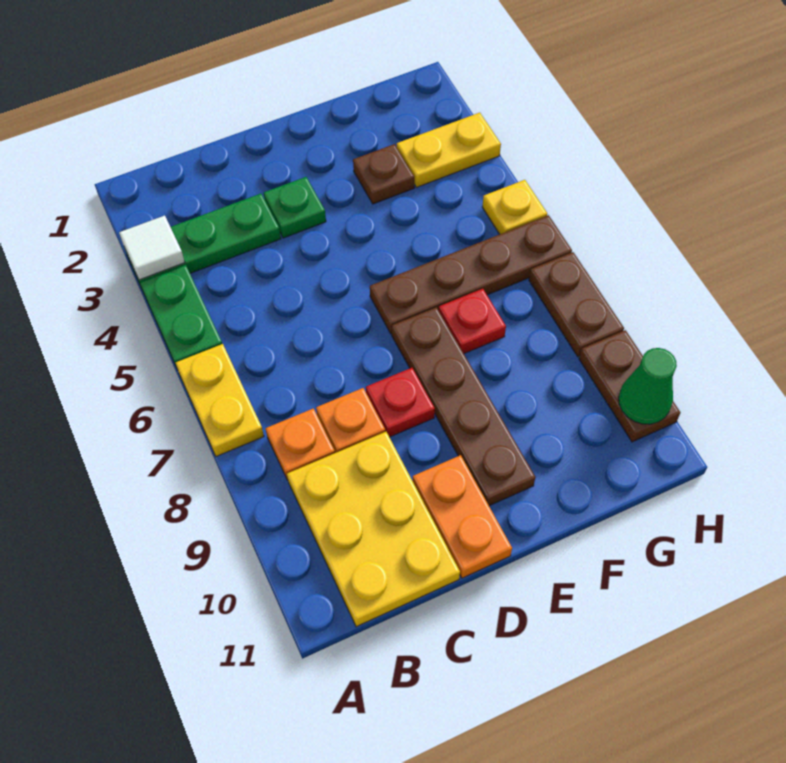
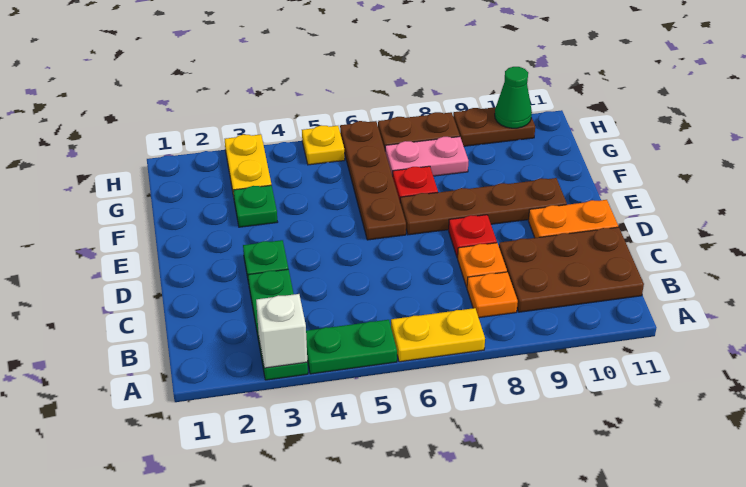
white tile A3 level 2 -> white brick A3 level 2
yellow plate B9:C11 level 1 -> brown plate B9:C11 level 1
brown plate F3 level 1 -> green plate F3 level 1
none -> pink plate G7:G8 level 1

